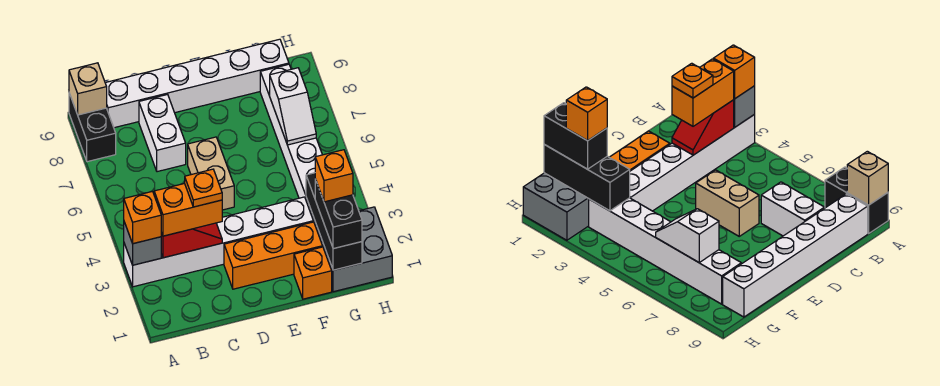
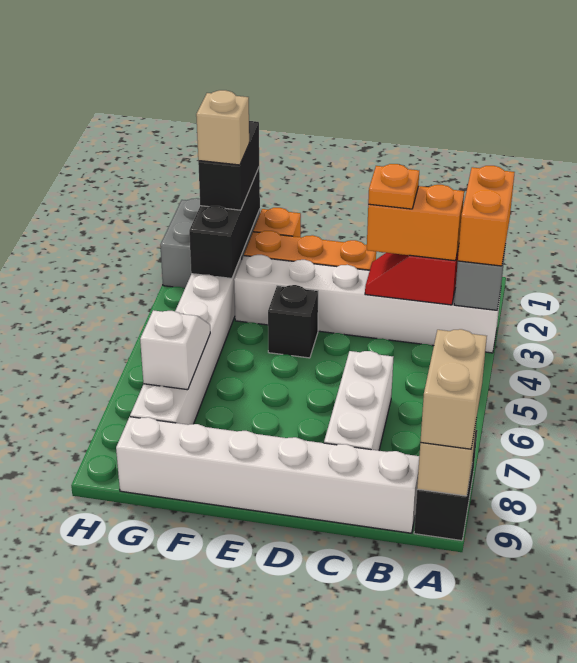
orange brick A3 level 3 -> orange brick A2:A3 level 3
white brick C7:C8 level 1 -> white brick C6:C8 level 1
tan brick D5:D6 level 1 -> tan brick A8:A9 level 3
none -> black brick E4 level 1
orange brick G2 level 4 -> tan brick G2 level 4

